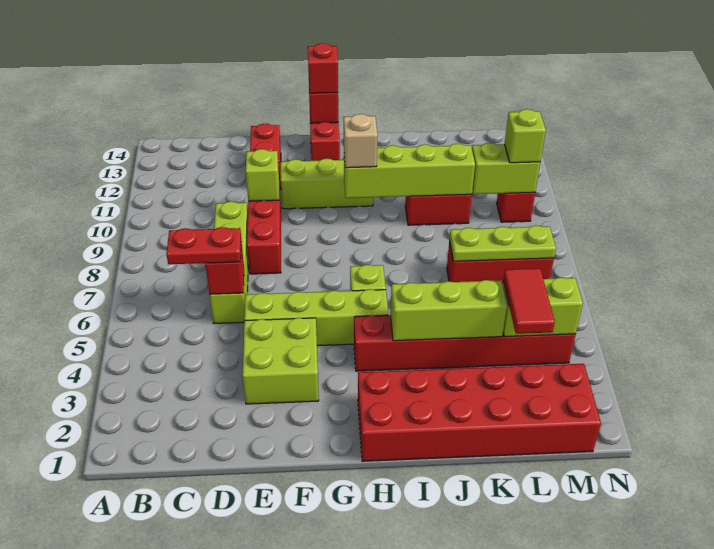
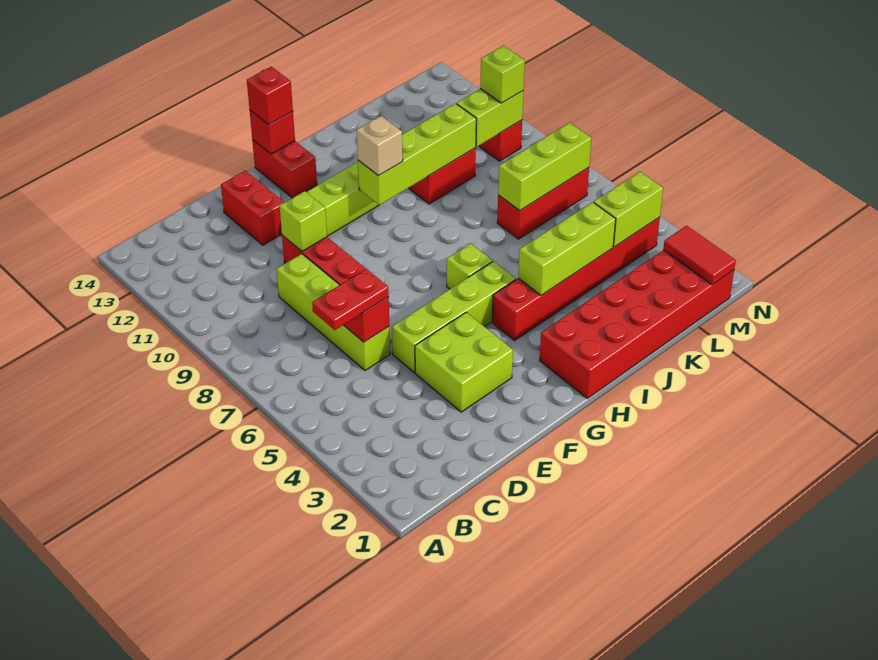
lime plate K7:M7 level 2 -> lime brick K7:M7 level 2
red tile L3:L4 level 3 -> red tile M1:M2 level 2

